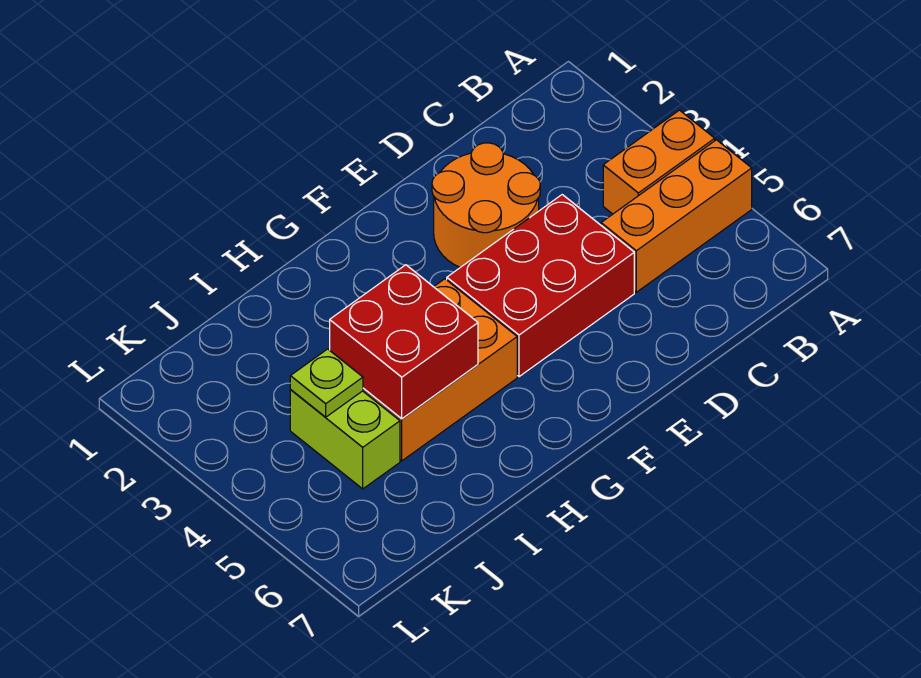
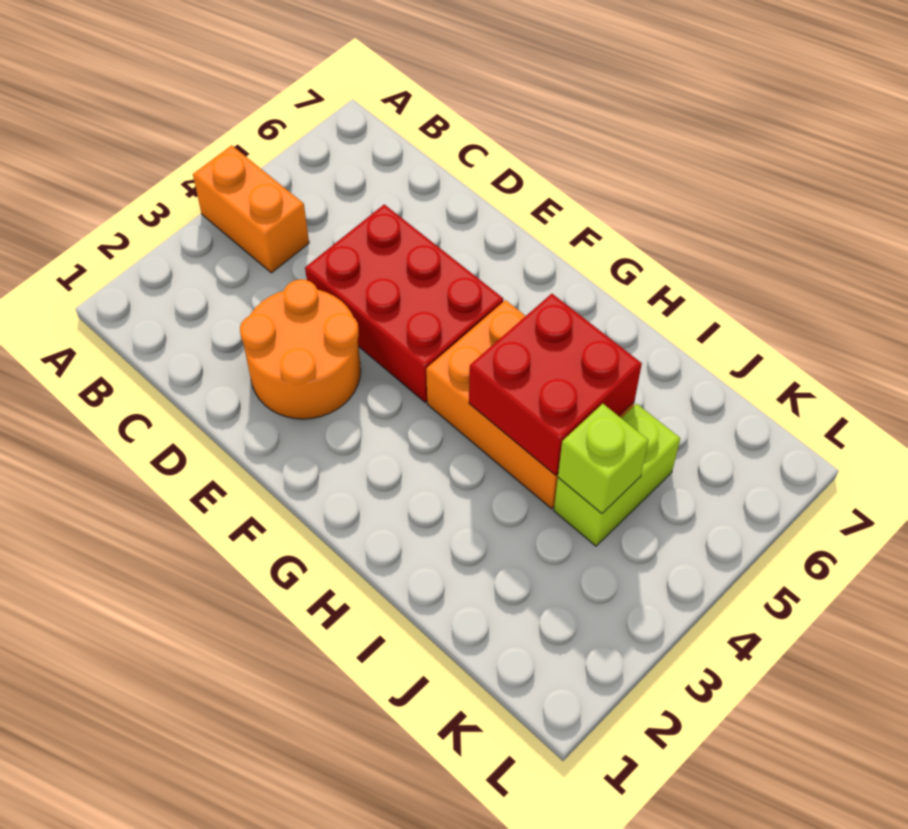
orange brick A5:C5 level 1 -> none
lime plate J4 level 2 -> lime brick J4 level 2

